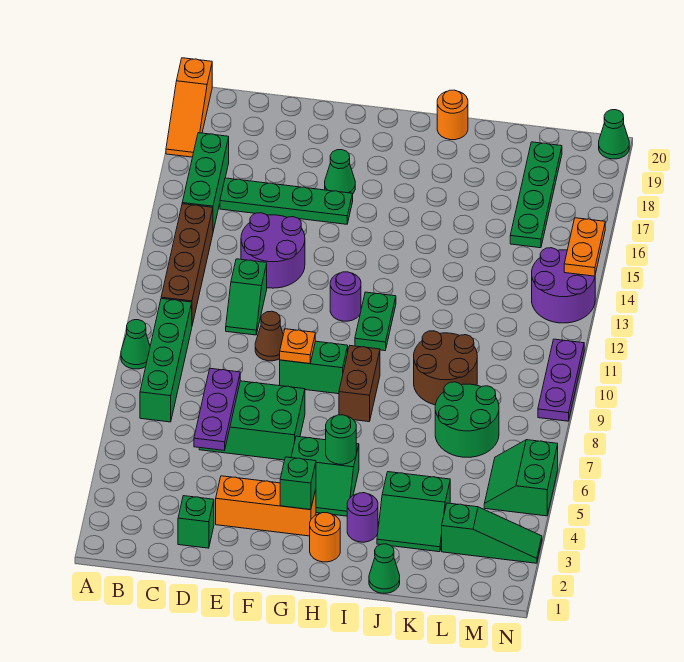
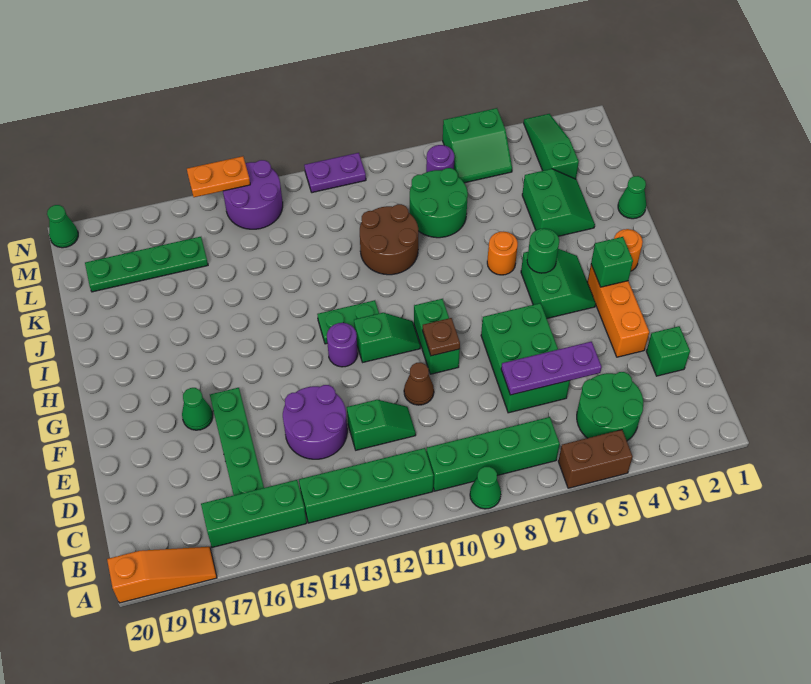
none -> green round brick B4:C5 level 1
brown brick B11:B14 level 1 -> green brick B11:B14 level 1
orange plate F9 level 2 -> brown plate F9 level 2
none -> green slope G10:G11 level 1 top 11
brown brick H8:H9 level 1 -> brown brick A5:A6 level 1
purple round brick I3 level 1 -> purple round brick M7 level 1
orange round brick I20 level 1 -> orange round brick I6 level 1
purple plate N9:N11 level 1 -> purple plate N10:N11 level 1

